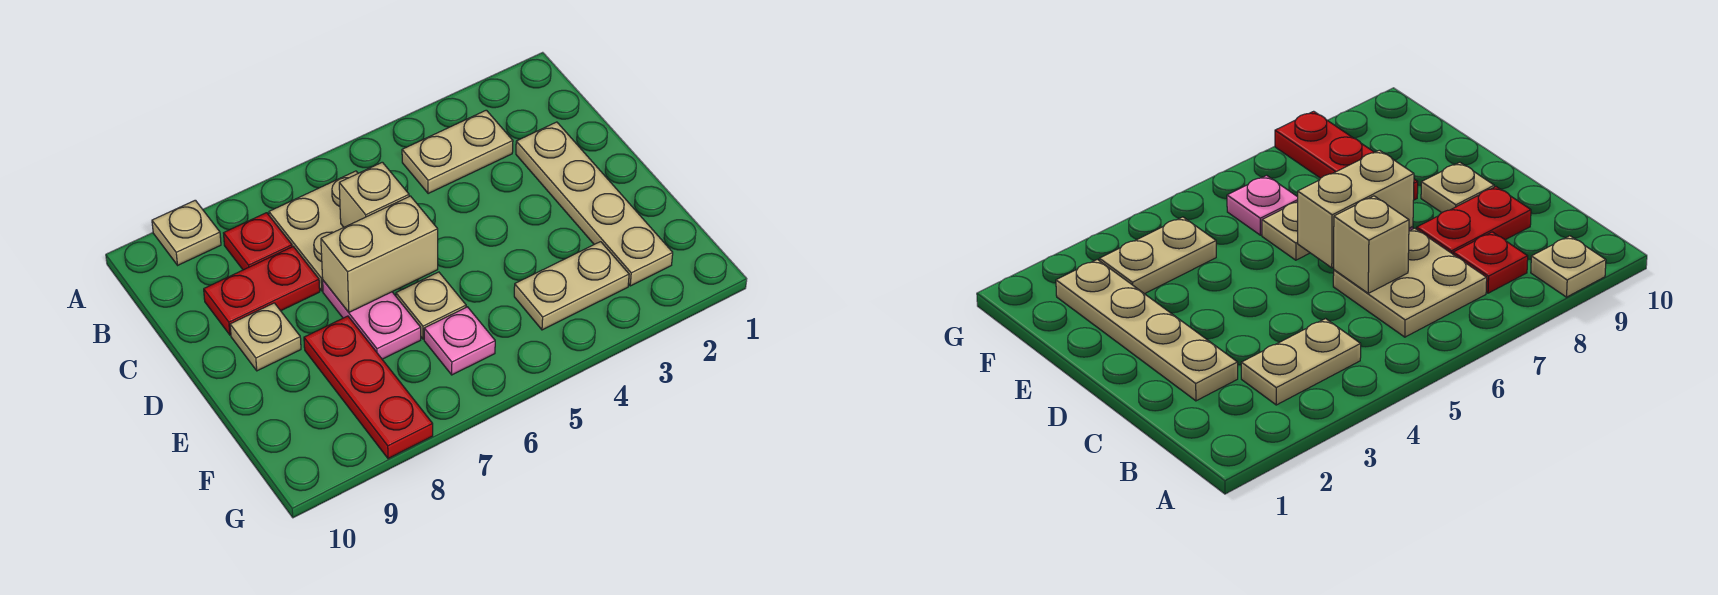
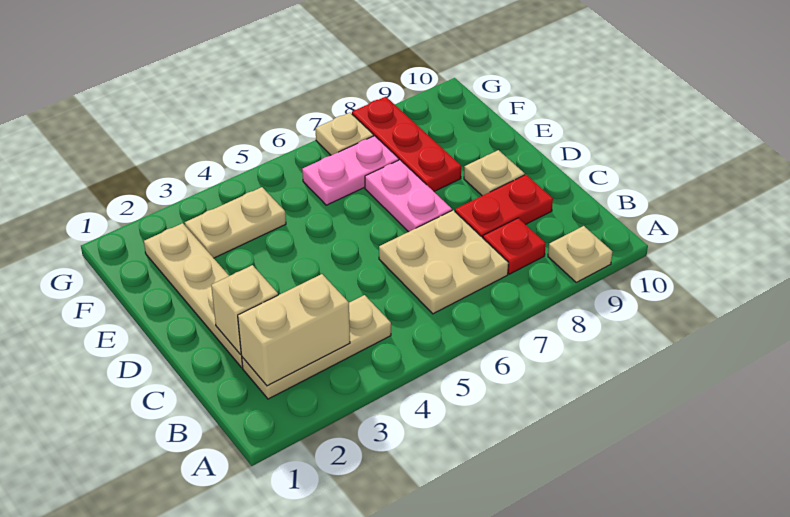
tan plate B3:B4 level 1 -> tan plate B2:B4 level 1
tan brick C6 level 2 -> tan brick C2 level 2
tan brick D6:D7 level 2 -> tan brick B2:B3 level 2
tan plate E6 level 1 -> tan plate G7 level 1
pink plate F6 level 1 -> pink plate F6:F7 level 1

